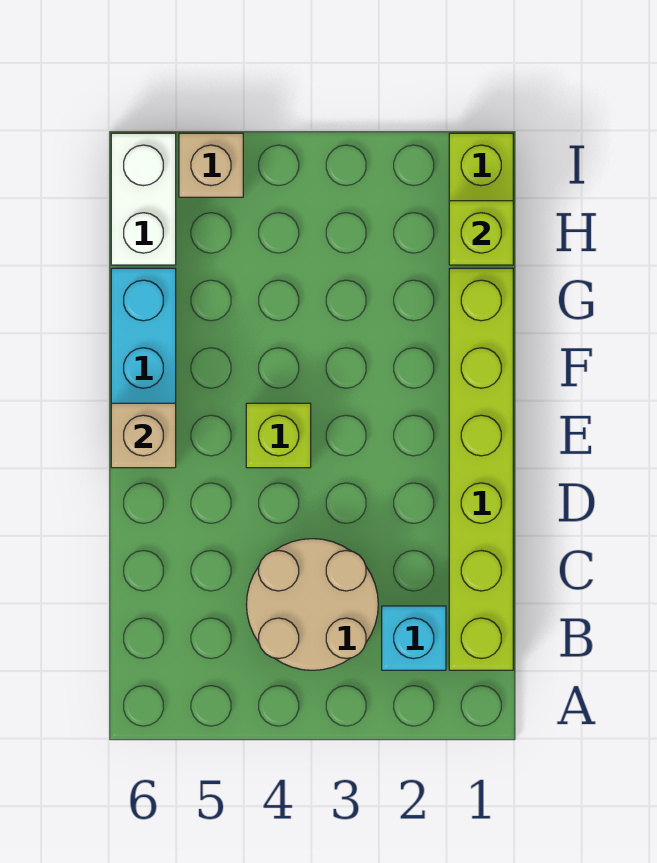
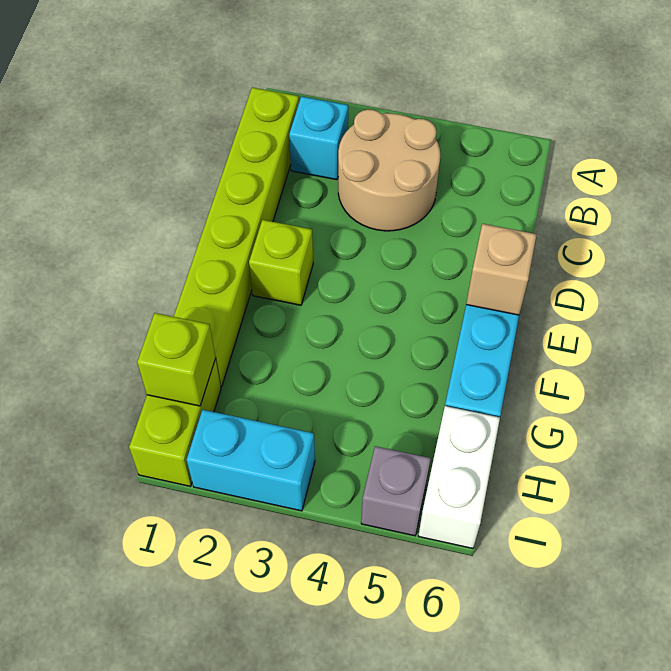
lime brick E4 level 1 -> lime brick E2 level 1
none -> cyan brick I2:I3 level 1
tan brick I5 level 1 -> grey brick I5 level 1

